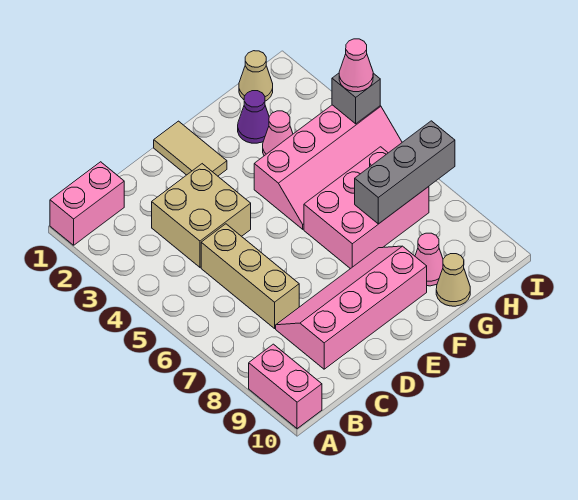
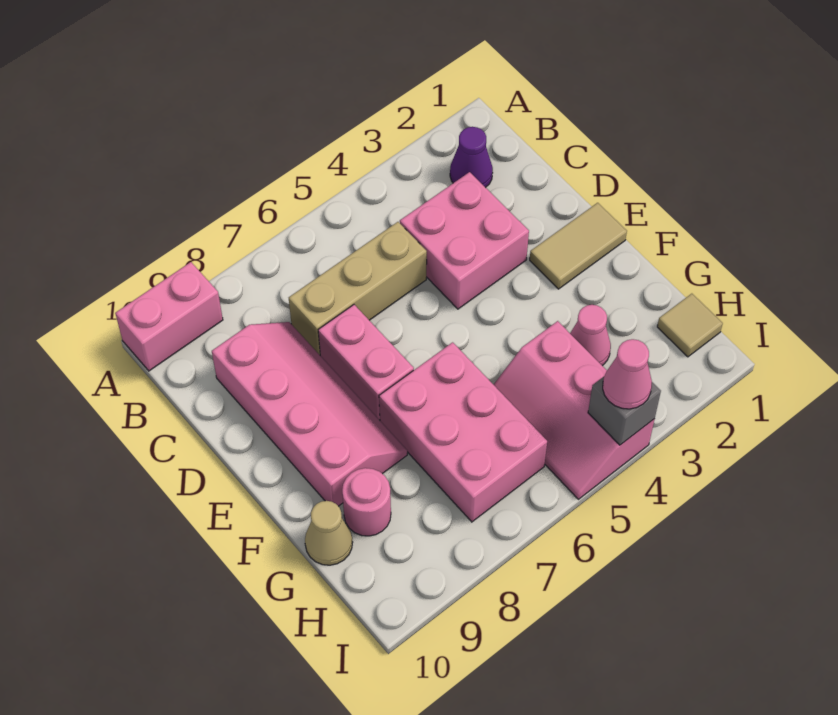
pink brick A1:B1 level 1 -> pink brick D7:E7 level 1
tan brick C3:D4 level 1 -> pink brick C3:D4 level 1
pink slope F4:I5 level 1 top 4 -> pink slope G4:I5 level 1 top 4
purple cone G2 level 1 -> purple cone B2 level 1
grey brick G7:I7 level 2 -> none
pink cone G9 level 1 -> pink round brick G9 level 1
tan cone H1 level 1 -> tan tile H1 level 1

